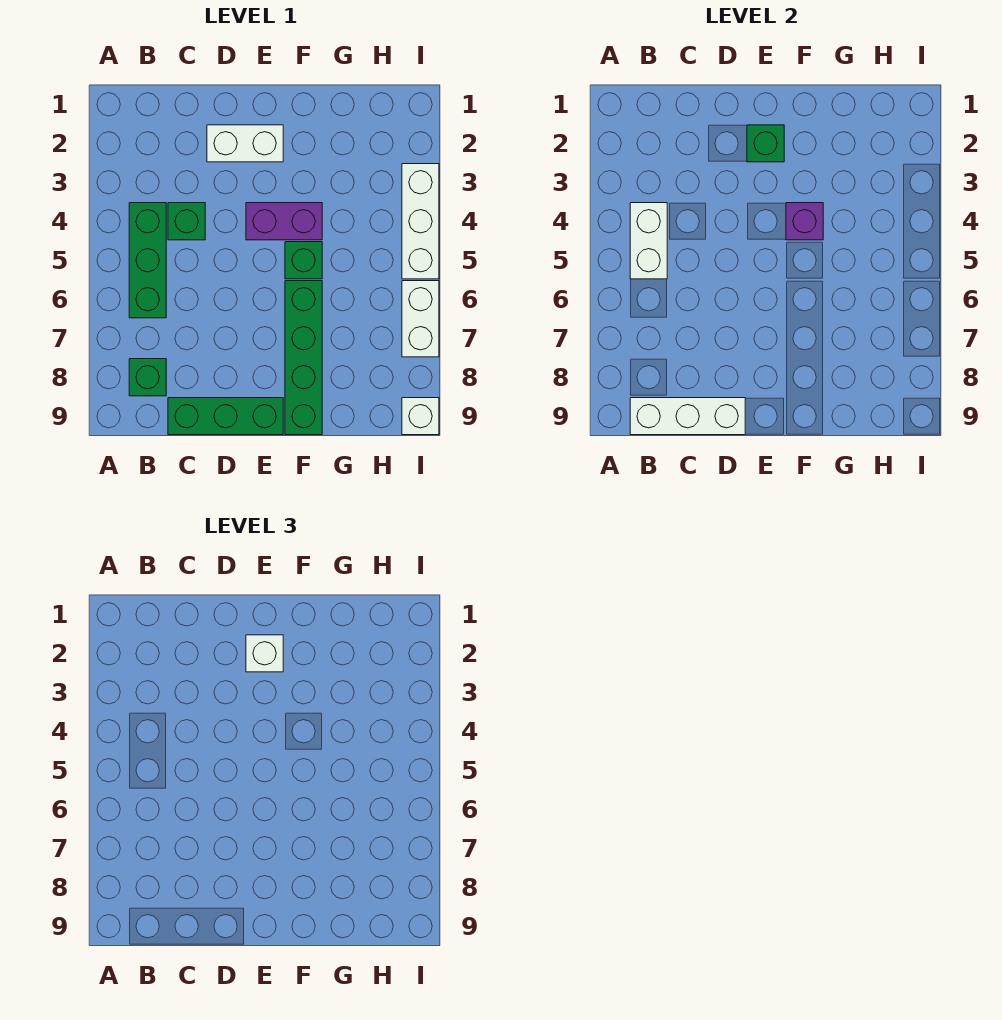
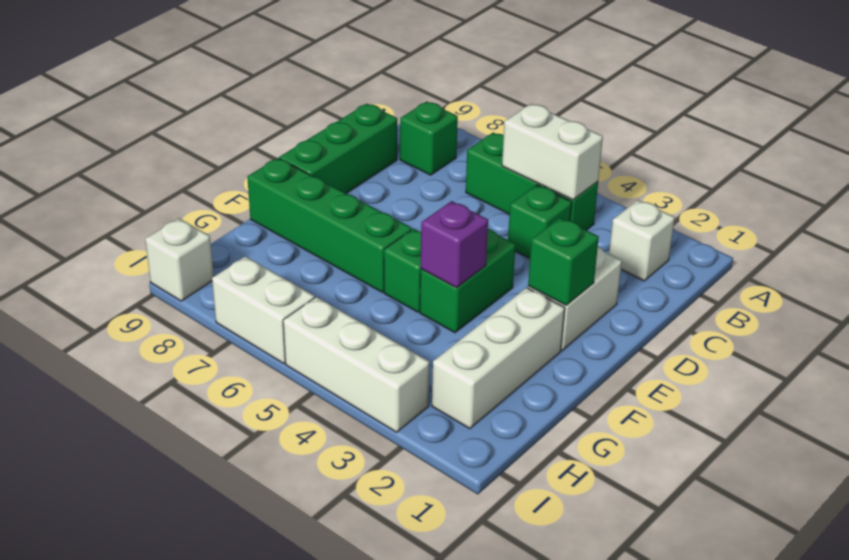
white brick B9:D9 level 2 -> white brick F2:H2 level 1
white brick E2 level 3 -> white brick B2 level 1
purple brick E4:F4 level 1 -> green brick E4:F4 level 1

